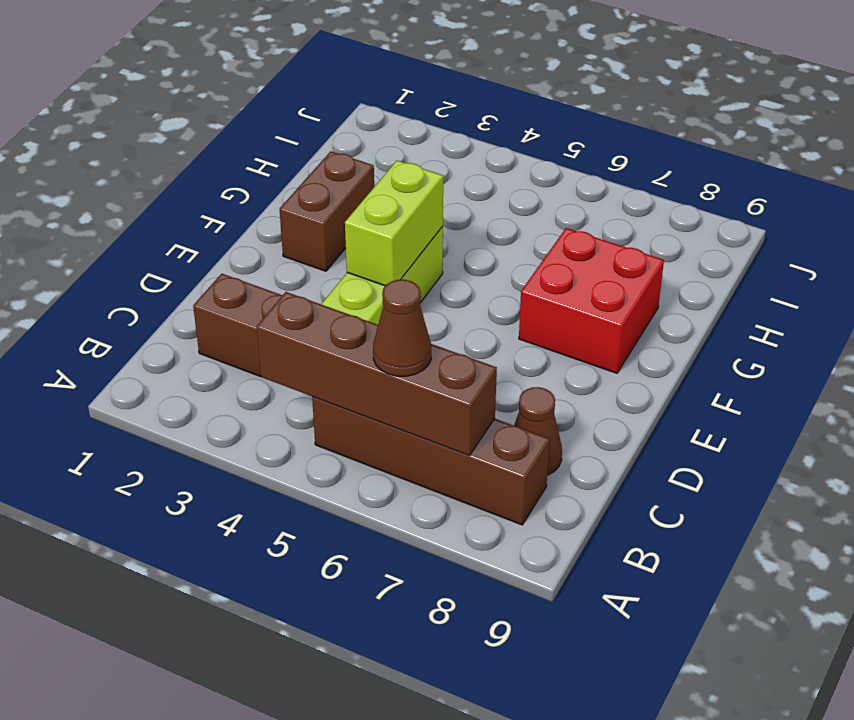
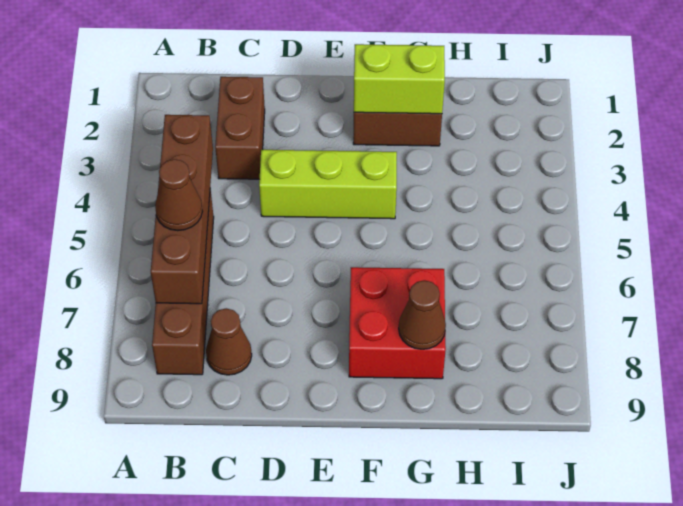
lime brick E4:F4 level 2 -> lime brick F2:G2 level 2
none -> brown cone G8 level 2

